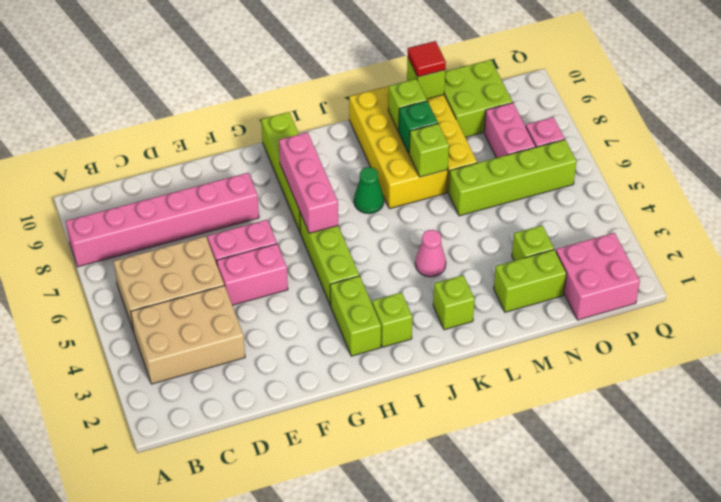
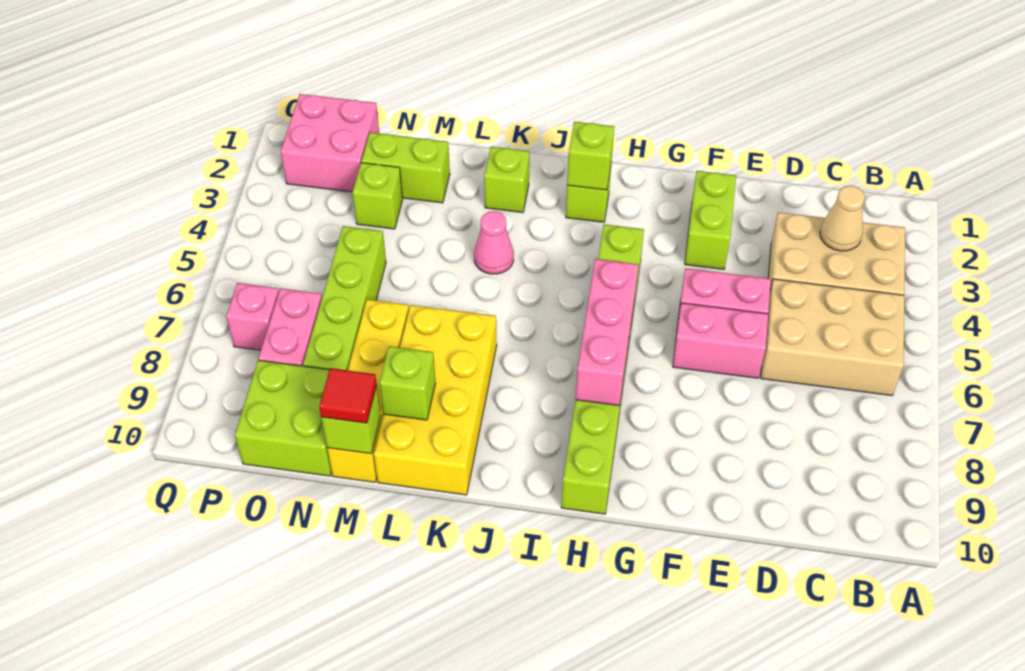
pink brick A8:F8 level 1 -> none
none -> tan cone C3 level 2
lime brick H2:H3 level 1 -> lime brick F2:F3 level 1
green cone J7 level 1 -> none
lime brick L7 level 2 -> lime brick I2 level 2
green brick L8 level 2 -> none
lime brick M6:P6 level 1 -> lime brick N5:N8 level 1

